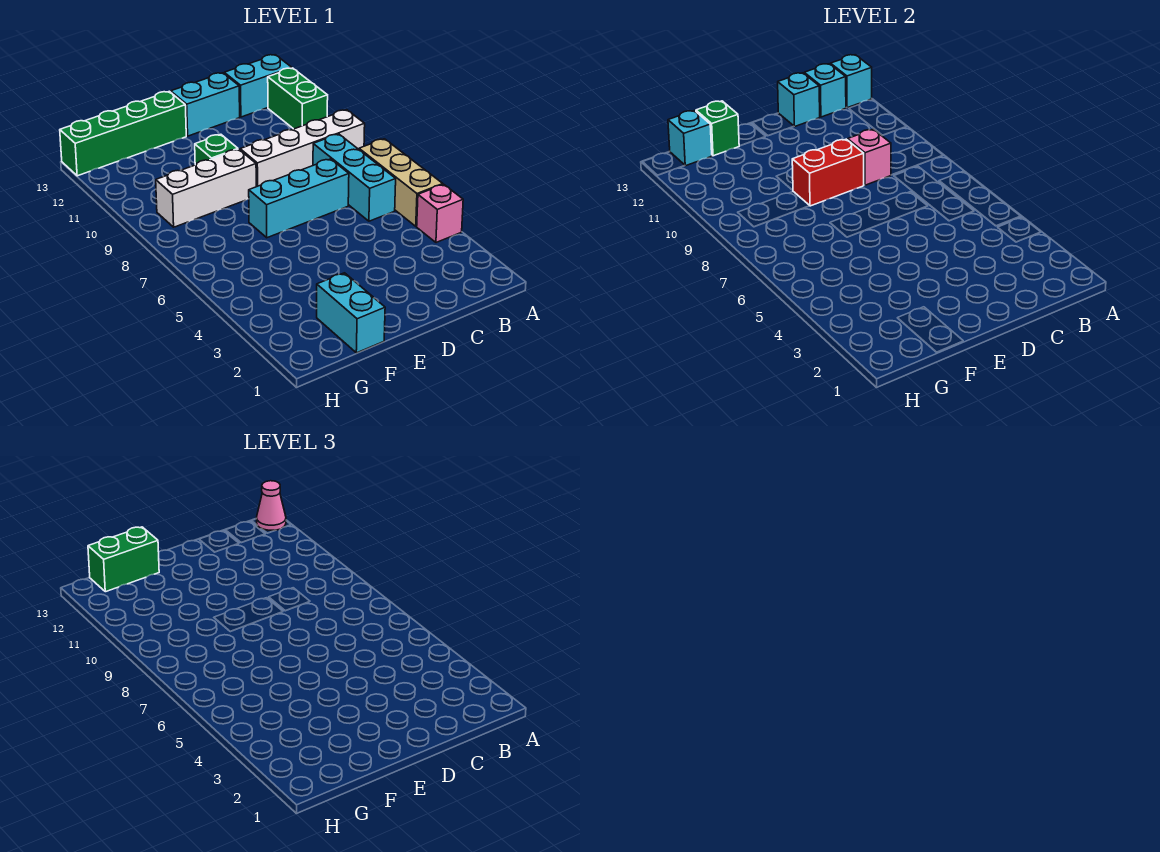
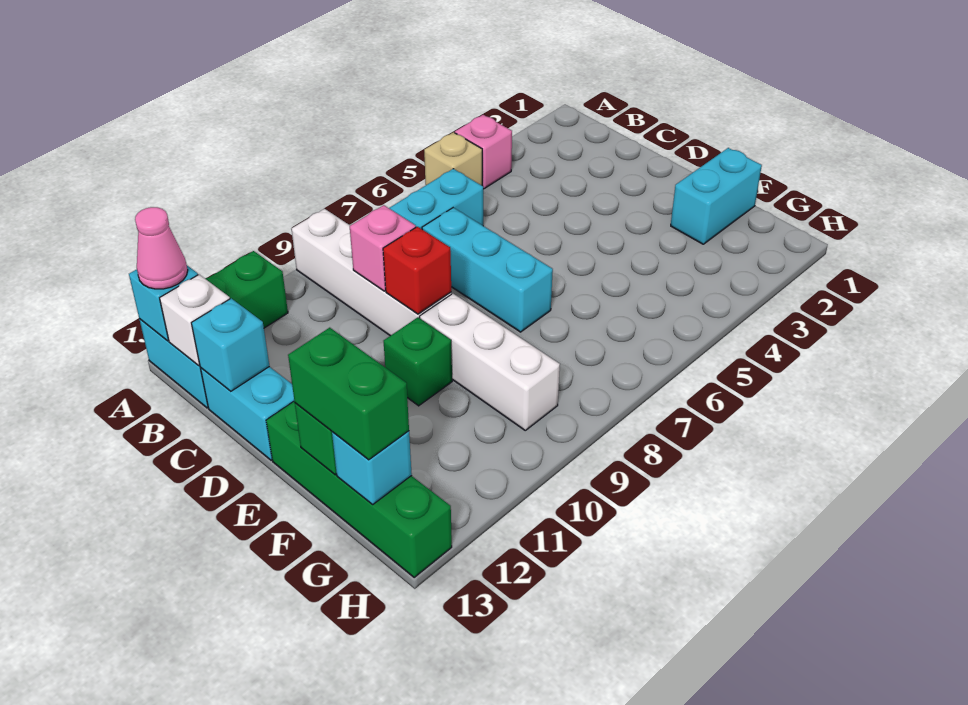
tan brick A5:A7 level 1 -> tan brick A5 level 1
cyan brick B13 level 2 -> white brick B13 level 2
red brick D9:E9 level 2 -> red brick D9 level 2

